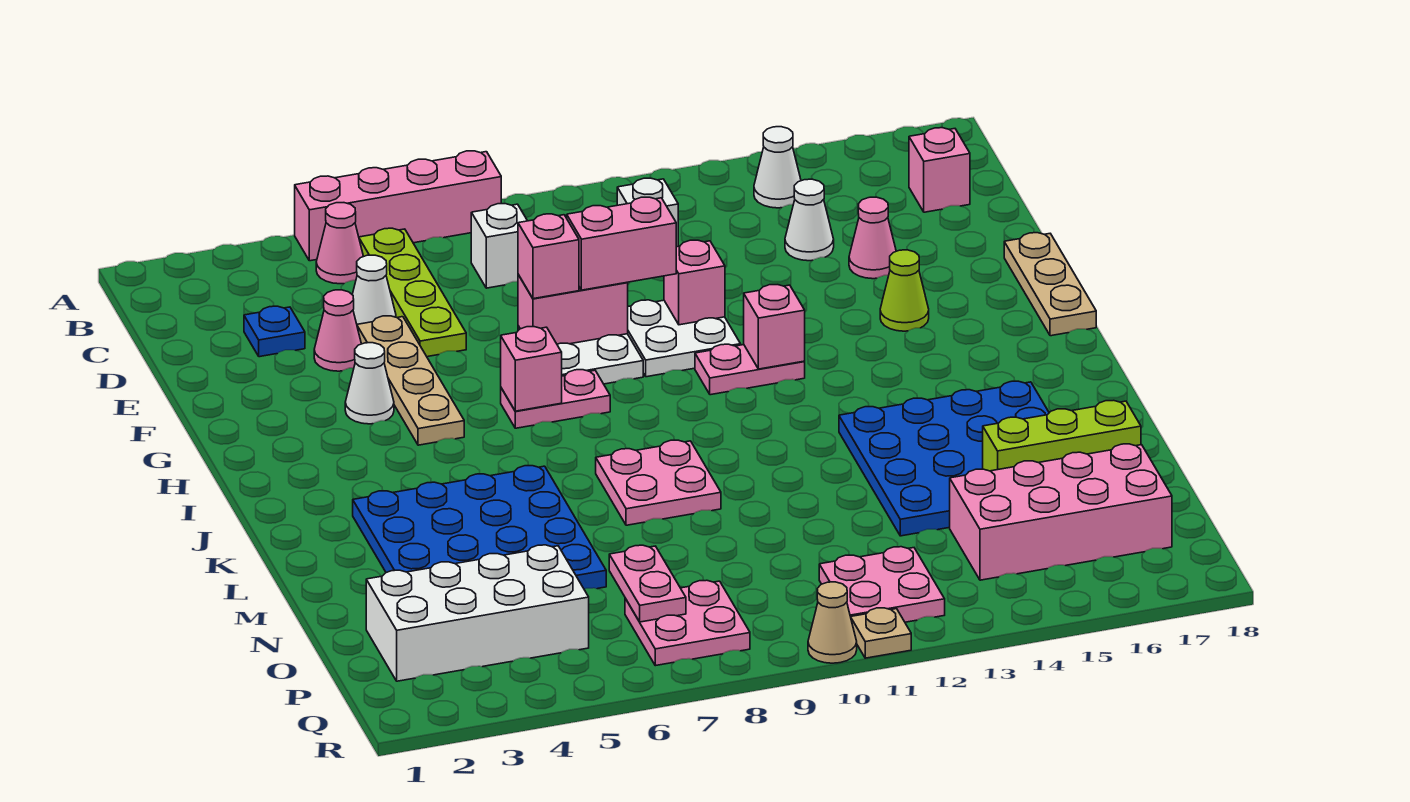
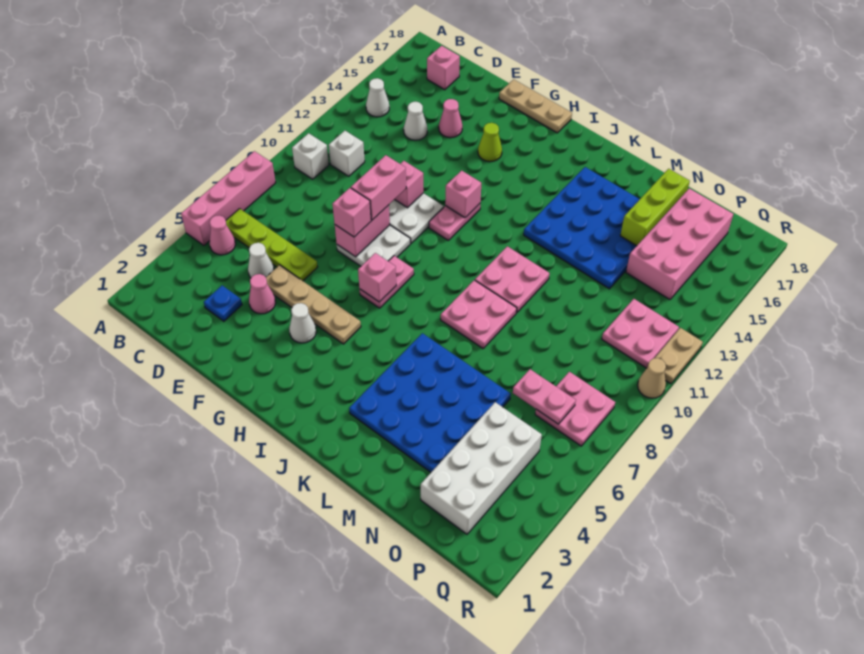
white brick C8 level 1 -> white brick B10 level 1
none -> pink plate K10:L11 level 1
tan plate R11 level 1 -> tan plate R11:R12 level 1

